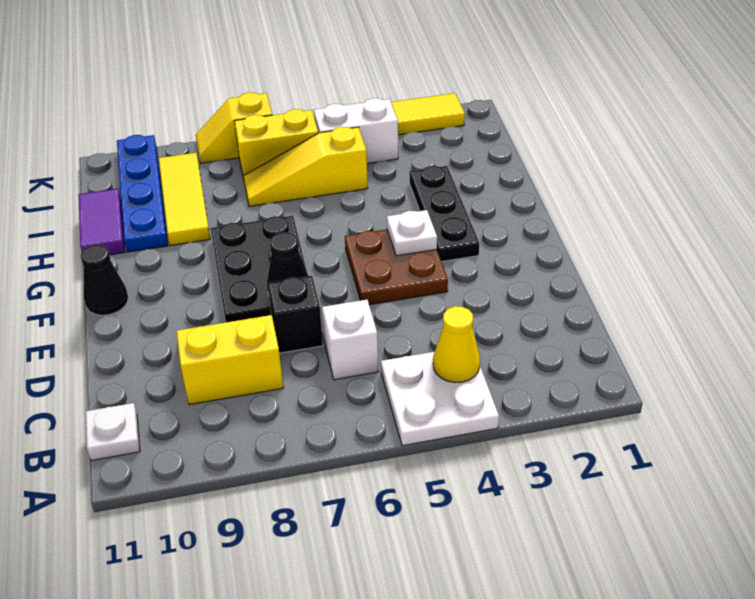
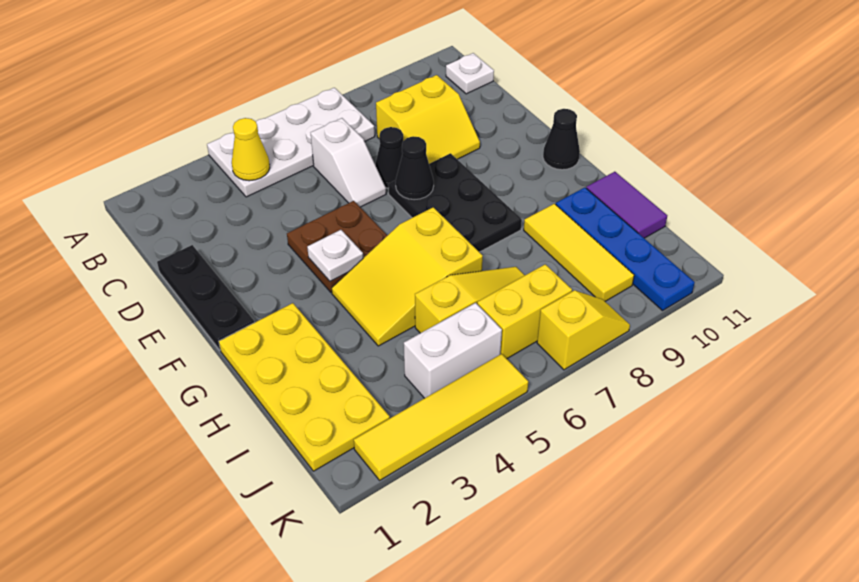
white plate A4:B5 level 1 -> white plate A4:B7 level 1
black brick D7 level 1 -> black cone D7 level 1
black plate F3:H3 level 1 -> black plate D1:F1 level 1
none -> yellow plate G1:J2 level 1
none -> yellow slope G4:H6 level 1 top 6

